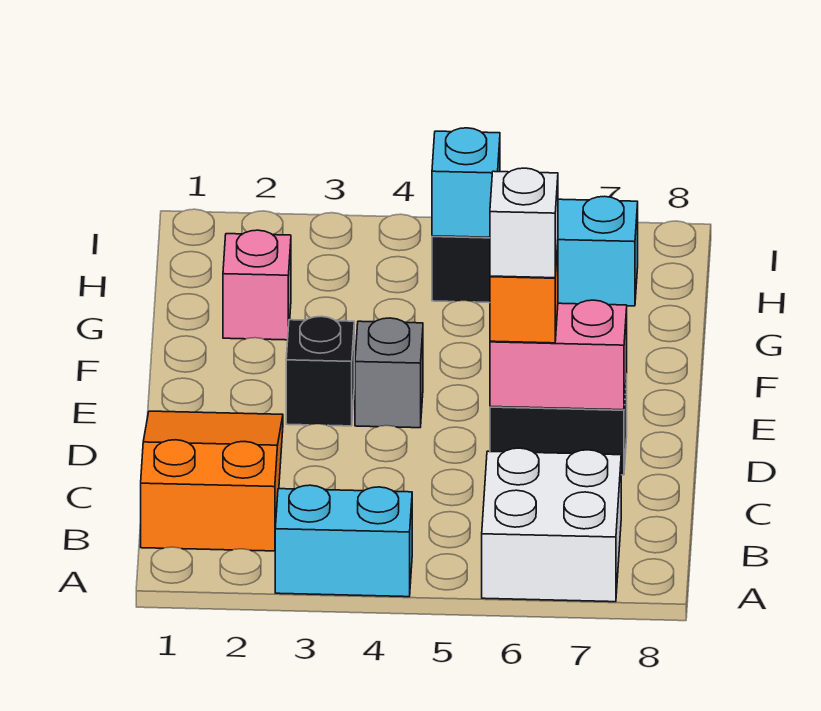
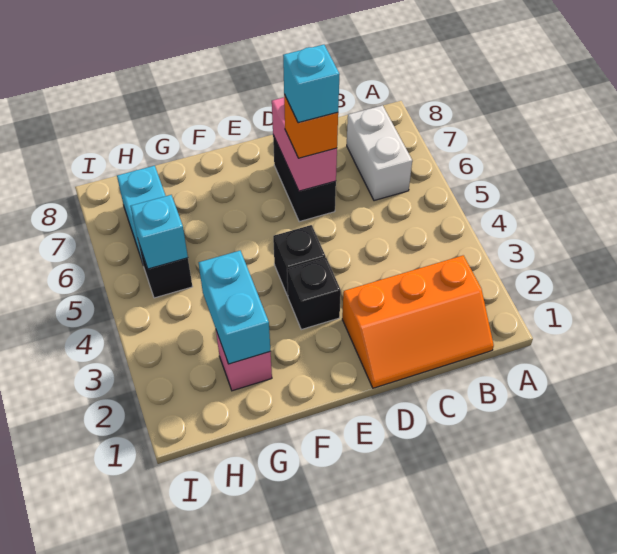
cyan brick A3:A4 level 1 -> cyan brick G2:G3 level 2
white brick A6:B7 level 1 -> white brick B6:B7 level 1
orange slope B1:D2 level 1 top B -> orange slope B1:D2 level 1 top 2
white brick D6 level 4 -> cyan brick D6 level 4
grey brick E4 level 1 -> black brick E4 level 1

